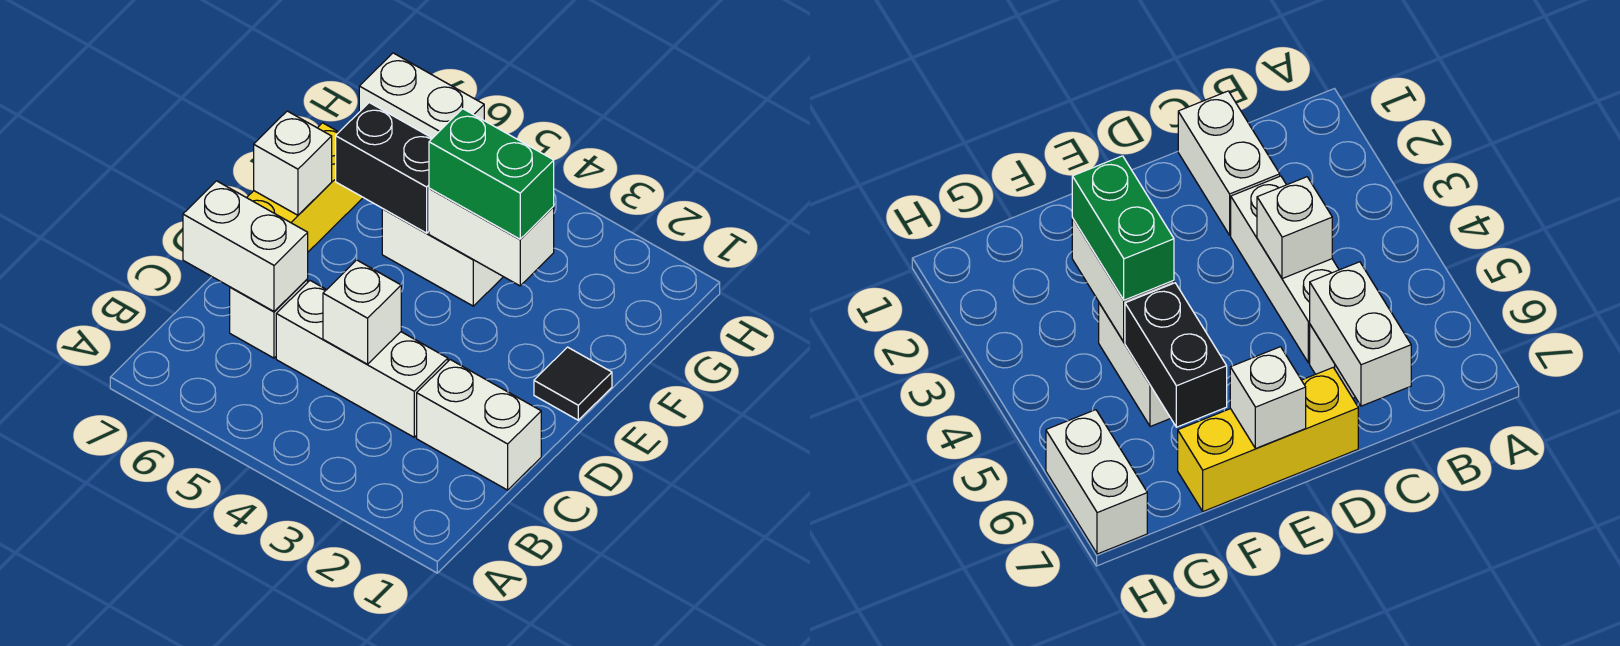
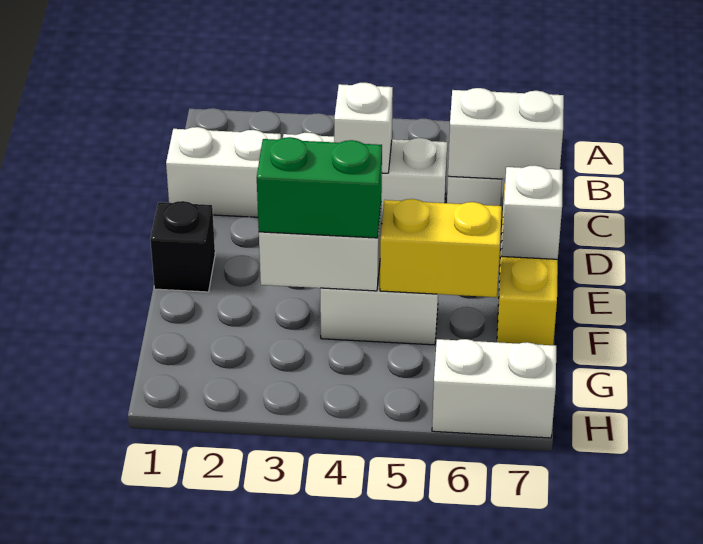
black tile E1 level 1 -> black brick E1 level 1
black brick F5:F6 level 2 -> yellow brick F5:F6 level 2

